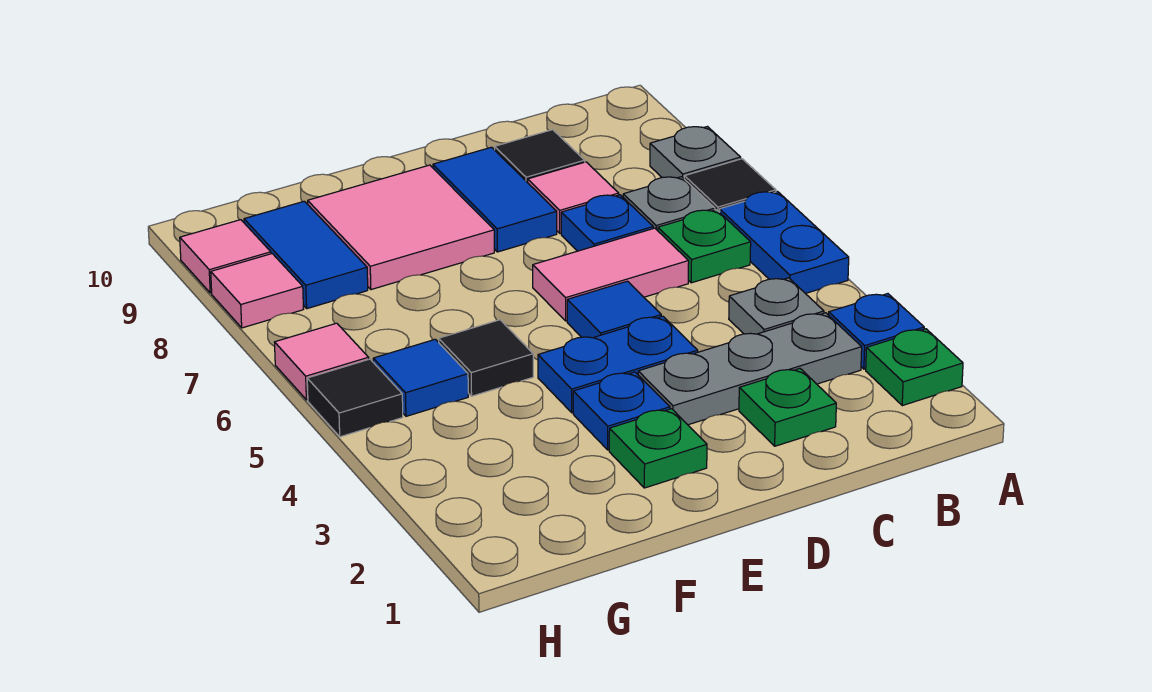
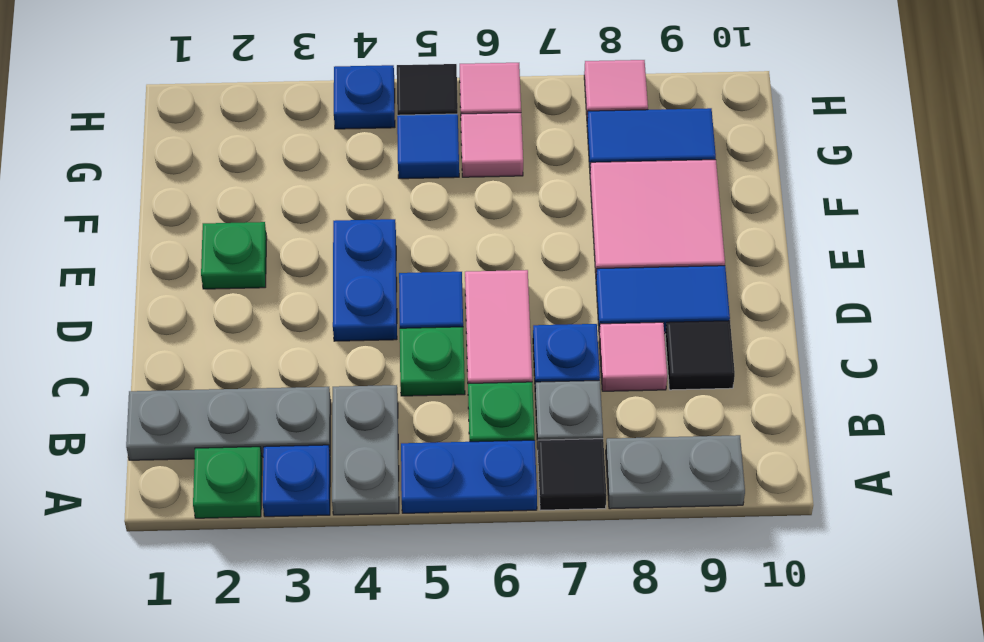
grey plate A8 level 1 -> grey plate A8:A9 level 1
grey plate B3:D3 level 1 -> grey plate B1:B3 level 1
grey plate B4 level 1 -> grey plate A4:B4 level 1
green plate C2 level 1 -> green plate C5 level 1
blue plate E3 level 1 -> blue plate H4 level 1
black tile F5 level 1 -> none
pink tile H9 level 1 -> pink tile G6 level 1

